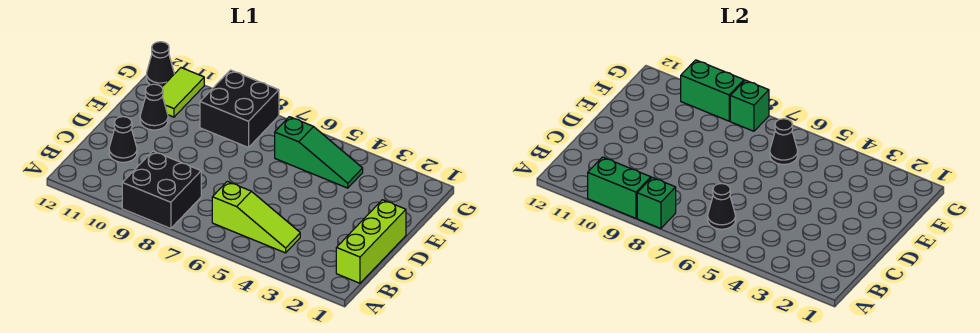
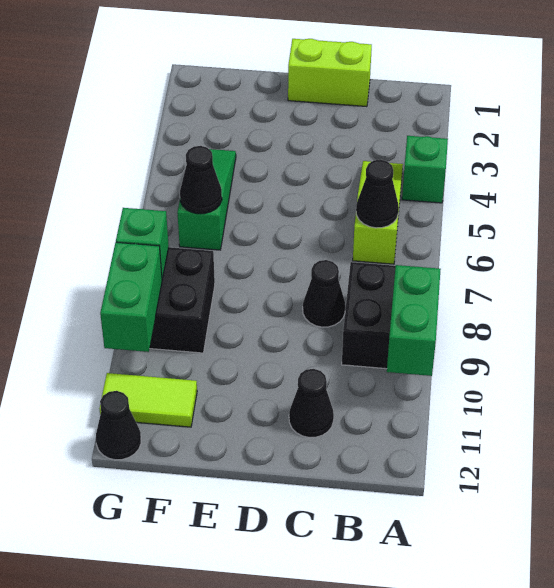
green brick A8 level 2 -> green brick A4 level 1
lime brick B1:D1 level 1 -> lime brick C1:D1 level 1
black cone E11 level 1 -> black cone C8 level 1

